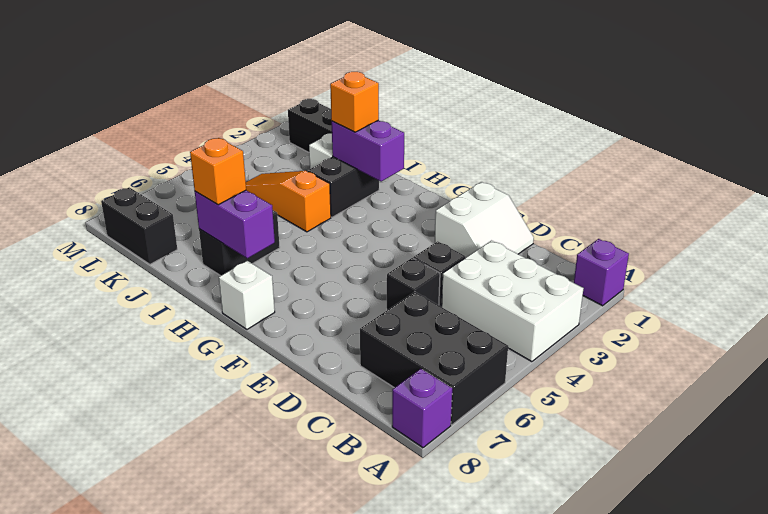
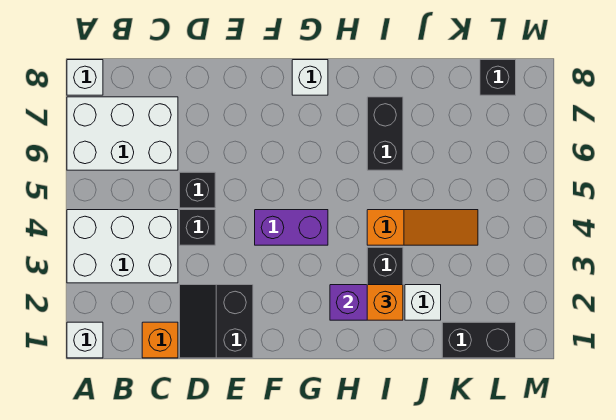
purple brick A1 level 1 -> white brick A1 level 1
black brick A6:C7 level 1 -> white brick A6:C7 level 1
purple brick A8 level 1 -> white brick A8 level 1
white slope D1:E2 level 1 top E -> black slope D1:E2 level 1 top E
purple brick H7:I7 level 2 -> purple brick F4:G4 level 1
orange brick I7 level 3 -> orange brick C1 level 1
black brick K8:L8 level 1 -> black brick L8 level 1

